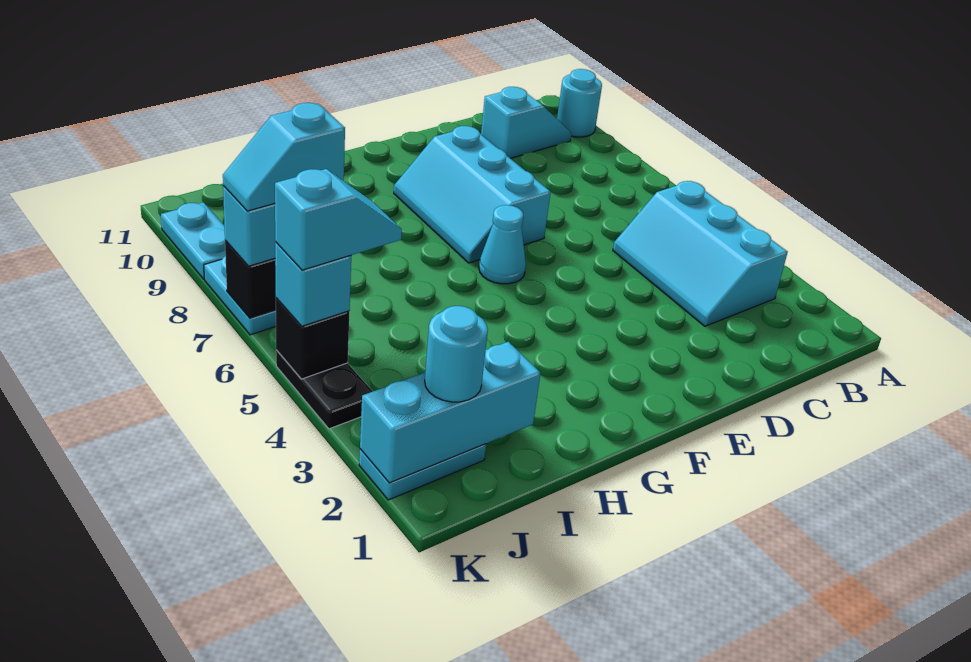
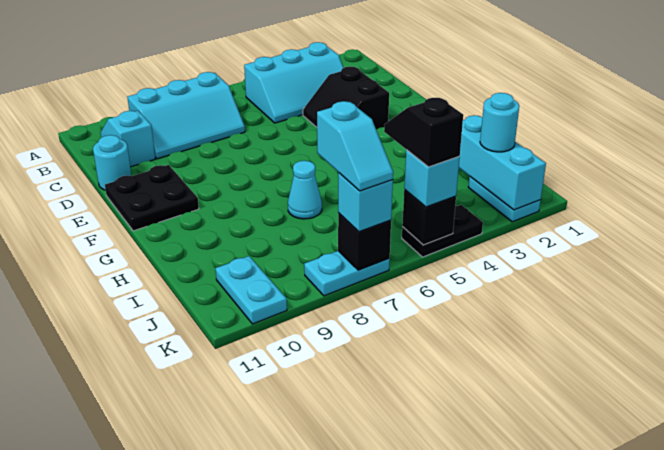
cyan round brick A10 level 1 -> cyan round brick D11 level 1
none -> black slope D3:E4 level 1 top 3
cyan slope E7:F9 level 1 top E -> cyan slope B7:C9 level 1 top B
none -> black plate E10:F11 level 1
cyan cone F6 level 1 -> cyan cone H7 level 1
cyan slope J5:K5 level 4 top K -> black slope J5:K5 level 4 top K
cyan plate K9:K10 level 1 -> cyan plate J10:K10 level 1

